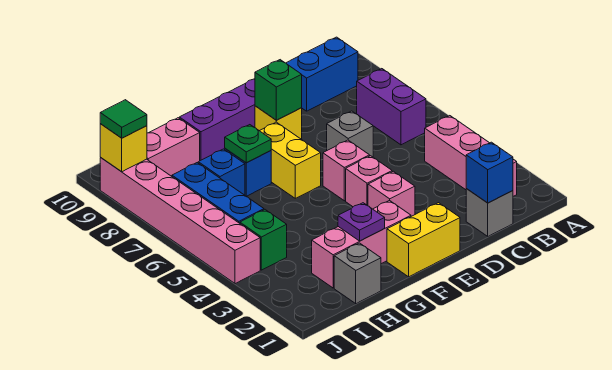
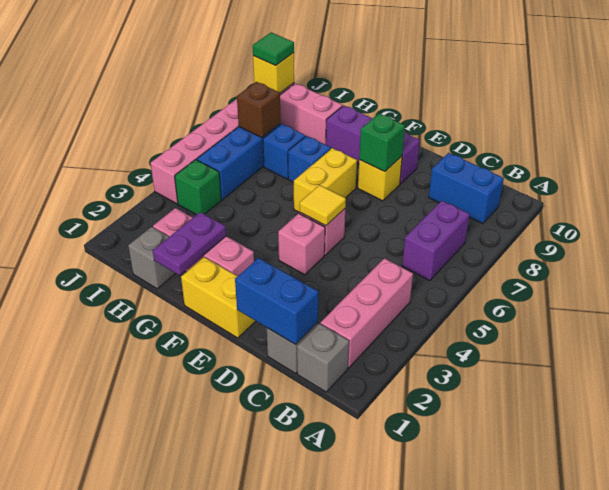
blue brick C1 level 2 -> blue brick C1:D1 level 2
grey brick D6 level 1 -> grey brick B1 level 1
pink brick E3 level 1 -> none
none -> yellow tile E5 level 2
purple plate G2 level 2 -> purple plate G1:G2 level 2
green plate G7 level 2 -> none
none -> brown brick I7 level 2

